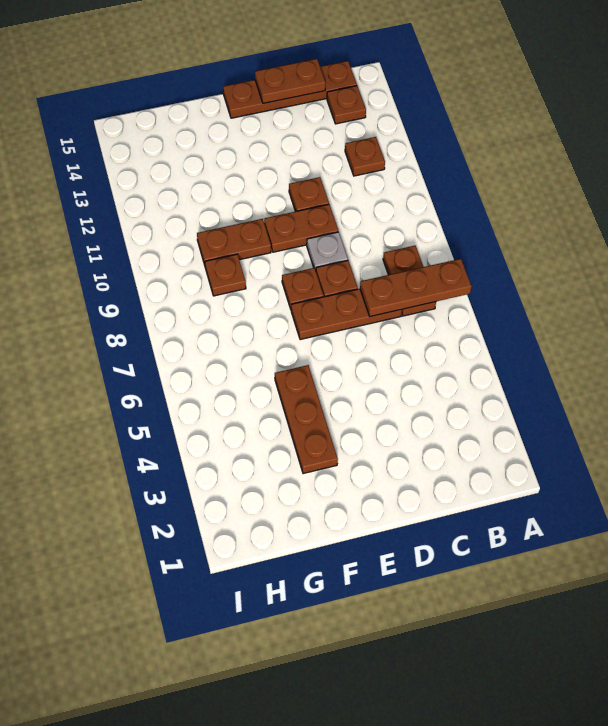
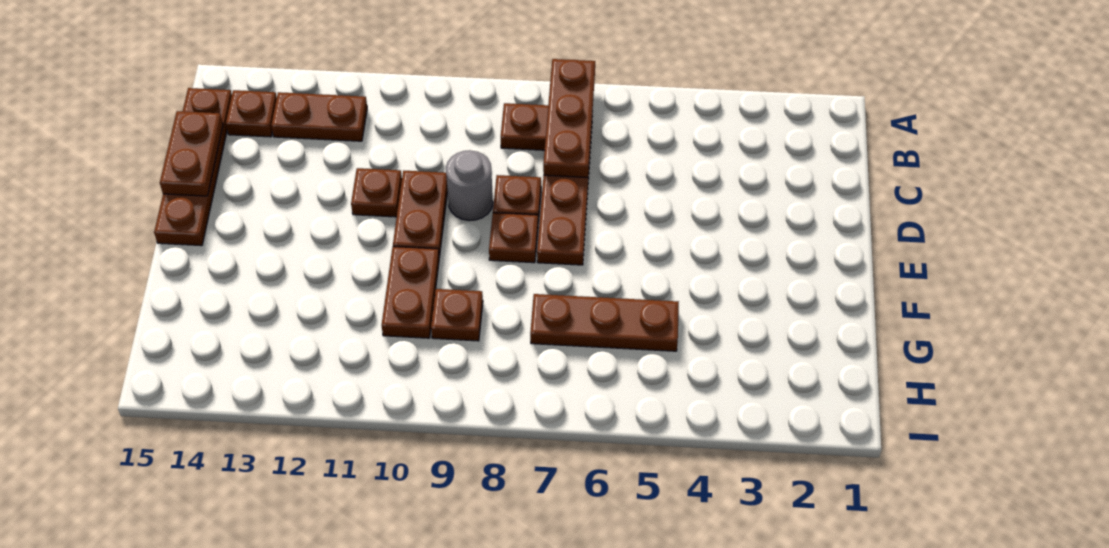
brown plate B12 level 1 -> brown plate B12:B13 level 1
grey plate D9 level 1 -> grey round brick D9 level 1
brown plate F3:F5 level 1 -> brown plate G5:G7 level 1

